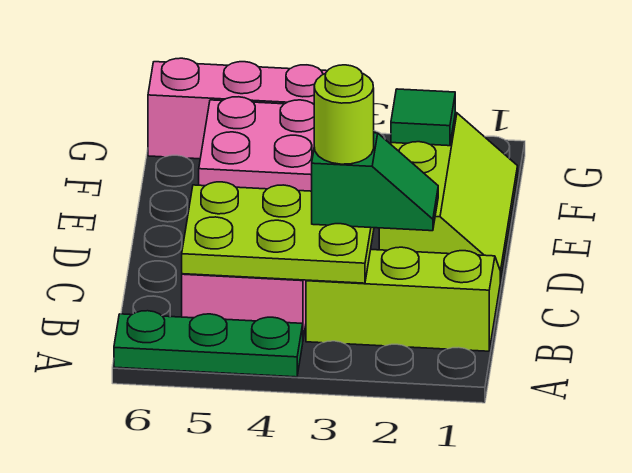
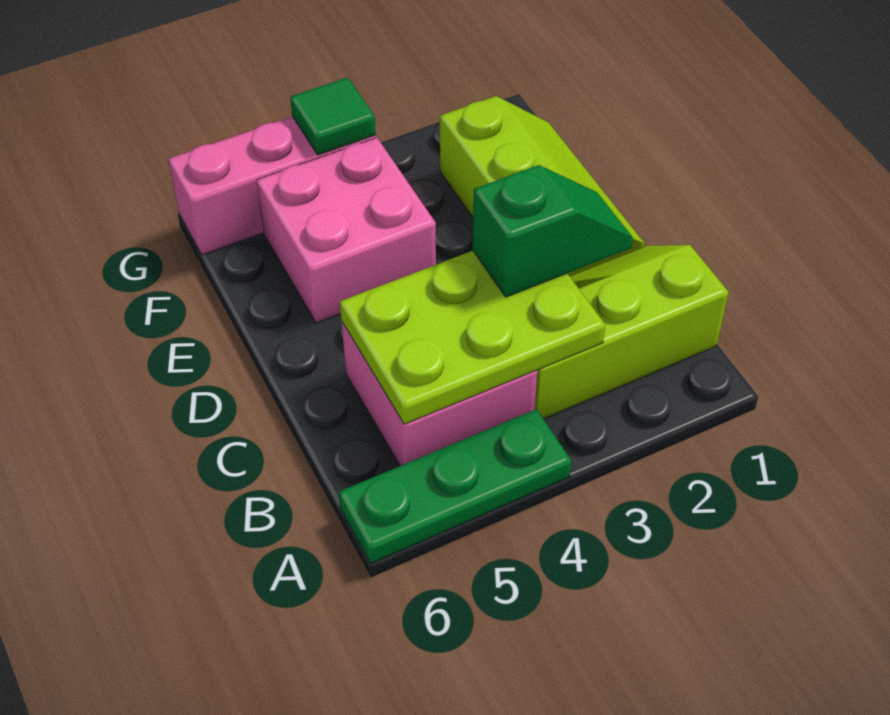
lime round brick C3 level 4 -> none
green tile F2 level 2 -> green tile G4 level 2

